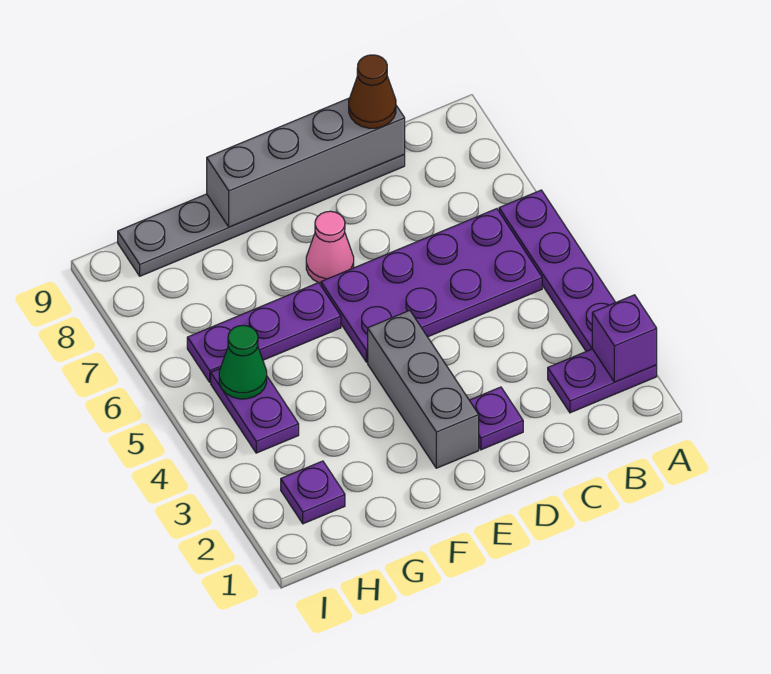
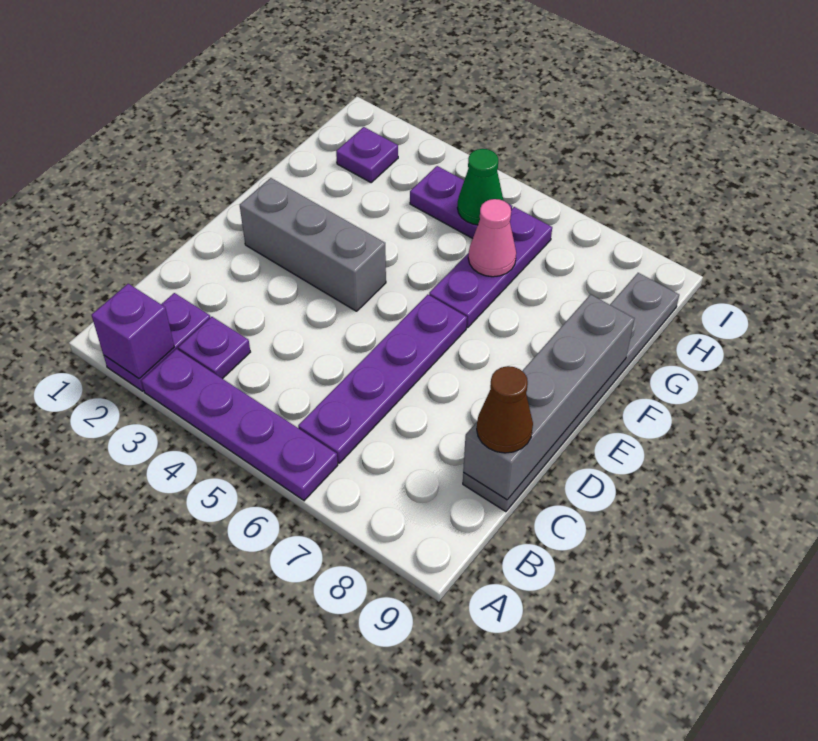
purple plate B5:E6 level 1 -> purple plate B6:E6 level 1
purple plate D2 level 1 -> purple plate B3 level 1
pink cone E7 level 1 -> pink cone G6 level 2

